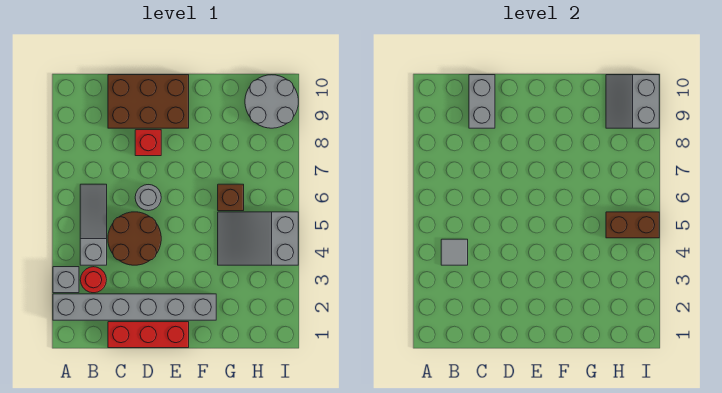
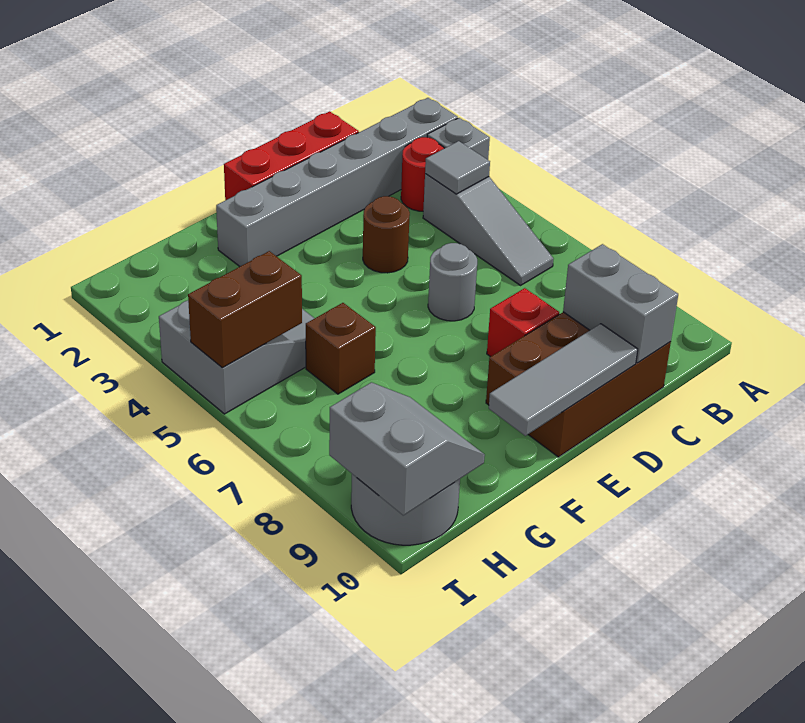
brown round brick C4:D5 level 1 -> brown round brick D4 level 1
none -> grey tile D10:F10 level 2

